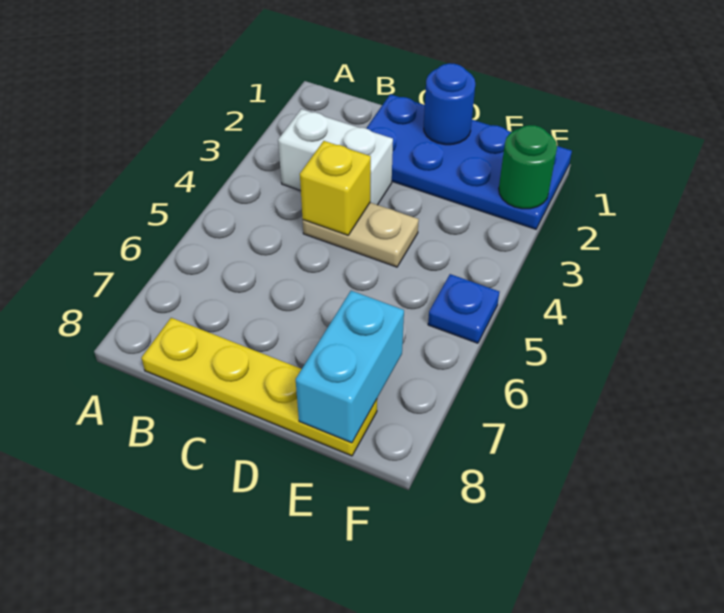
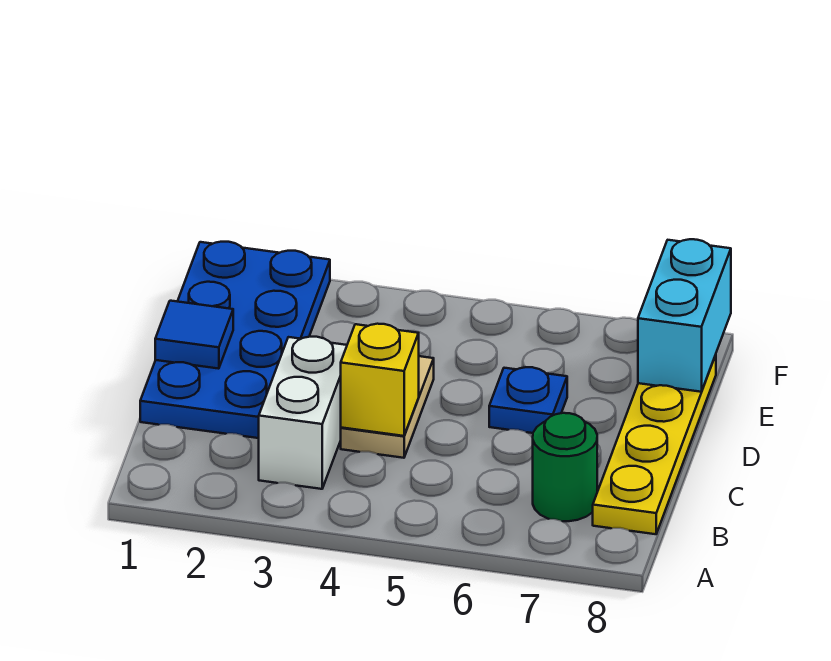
blue round brick D1 level 2 -> blue tile D1 level 2
cyan brick E7:E8 level 2 -> cyan brick E8:F8 level 2
green round brick F2 level 2 -> green round brick B7 level 1
blue plate F5 level 1 -> blue plate D6 level 1

